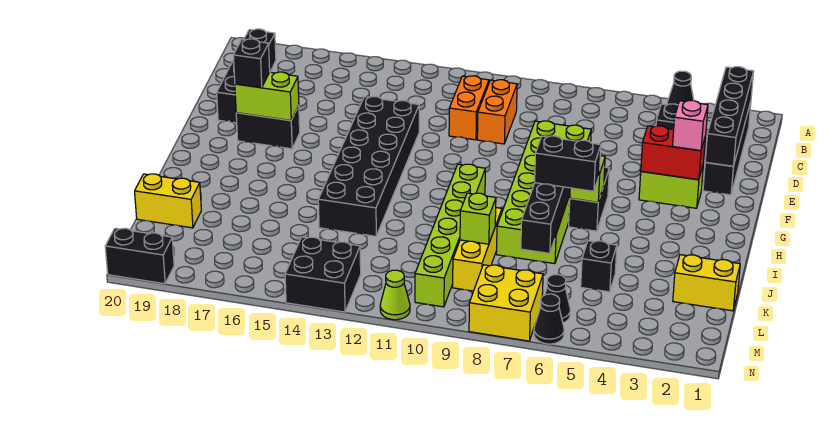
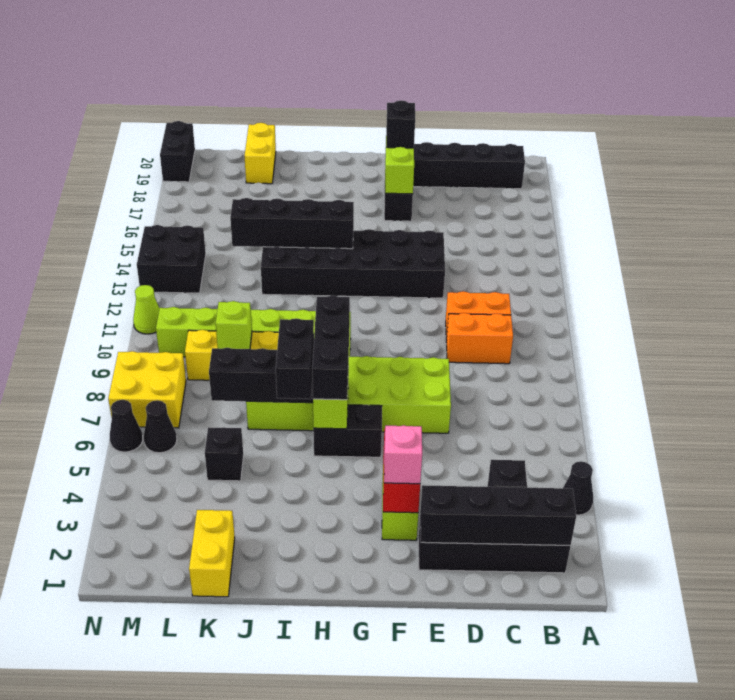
none -> black brick H6:H8 level 3
none -> black brick H14:K14 level 2

